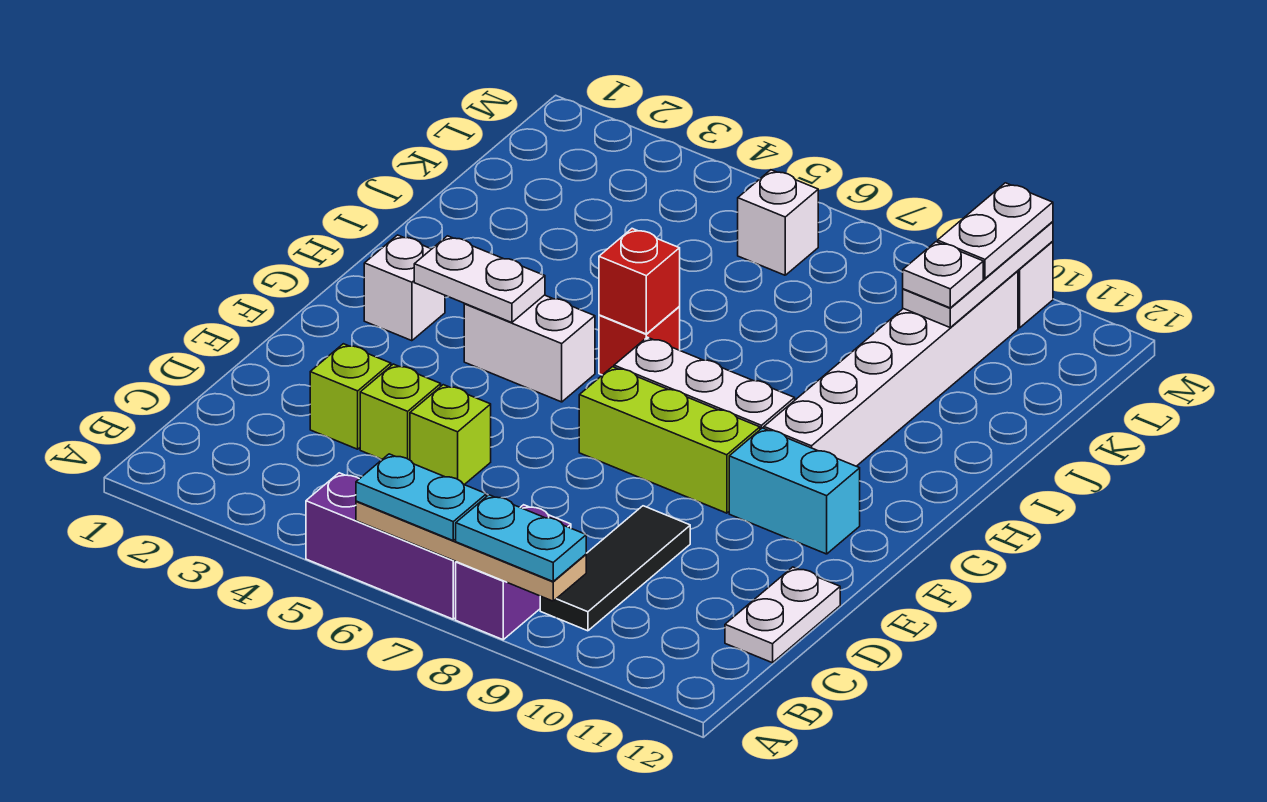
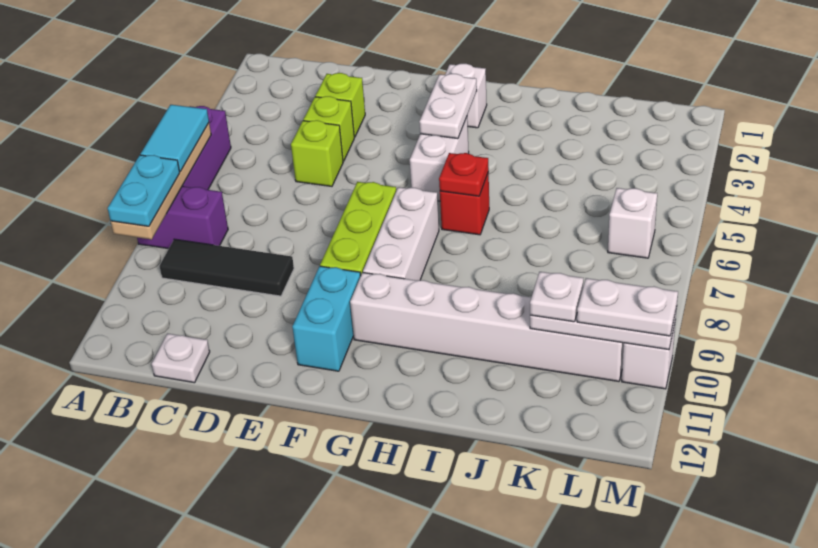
cyan plate A6:A7 level 3 -> cyan tile A6:A7 level 3
white plate C12:D12 level 1 -> white plate C12 level 1
red brick H6 level 2 -> red plate H6 level 2

